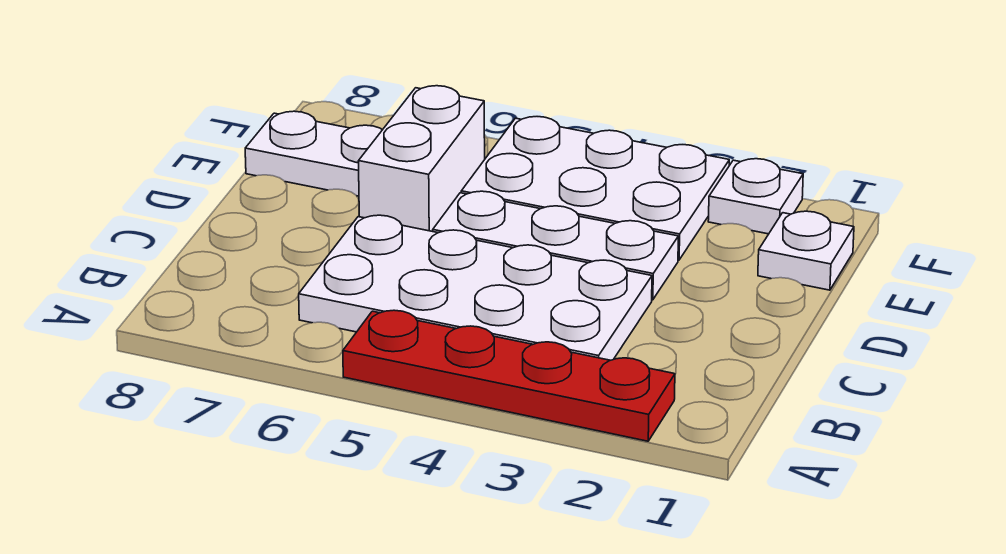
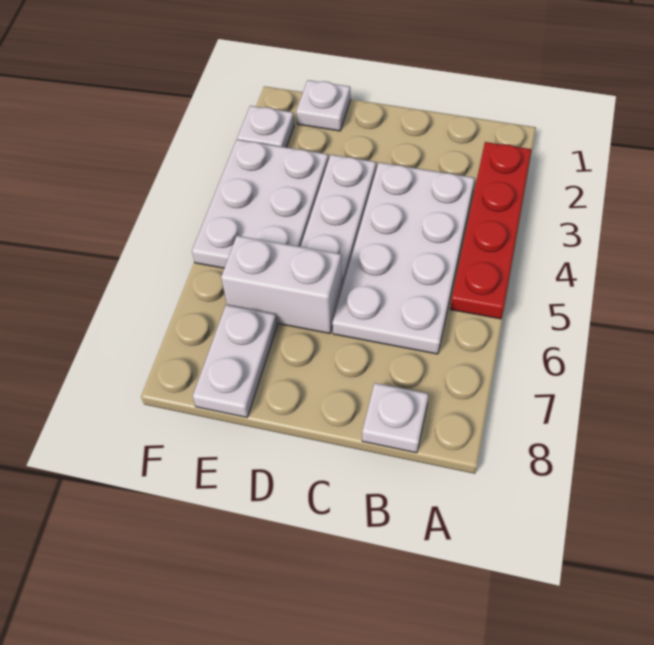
none -> white plate B8 level 1

